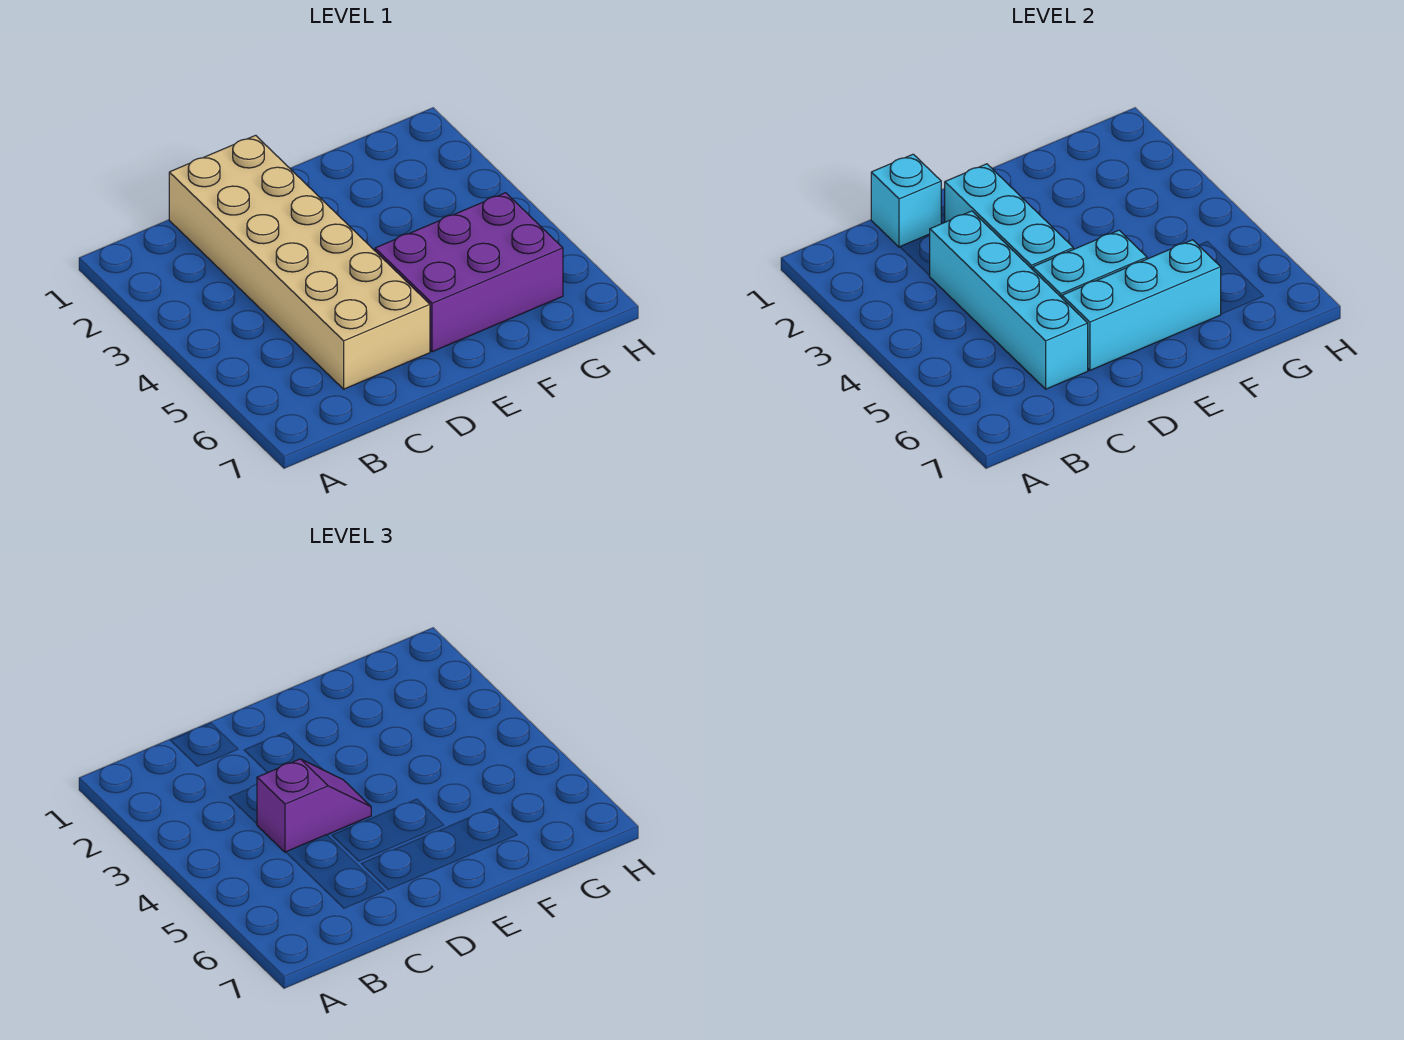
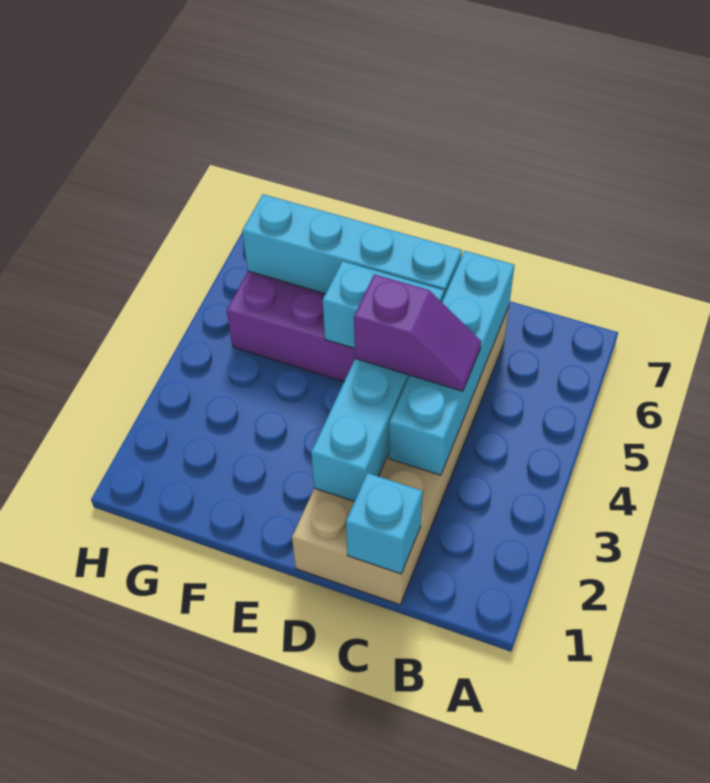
purple slope C4:D4 level 3 top C -> purple slope C4:D4 level 3 top D
cyan brick D6:F6 level 2 -> cyan brick D6:G6 level 2

